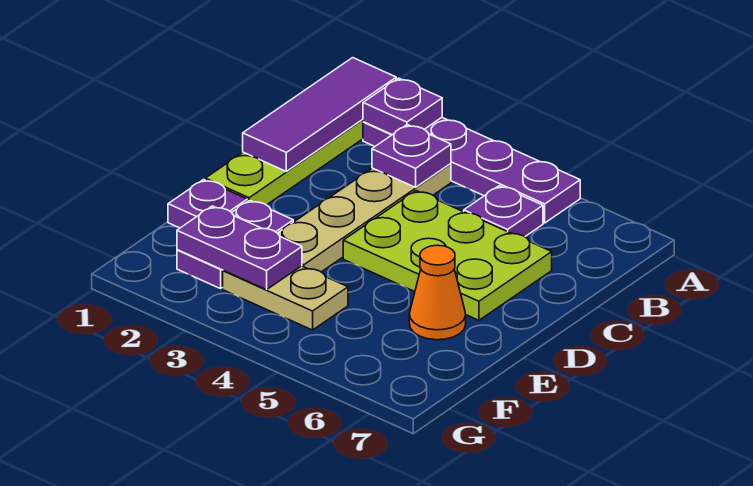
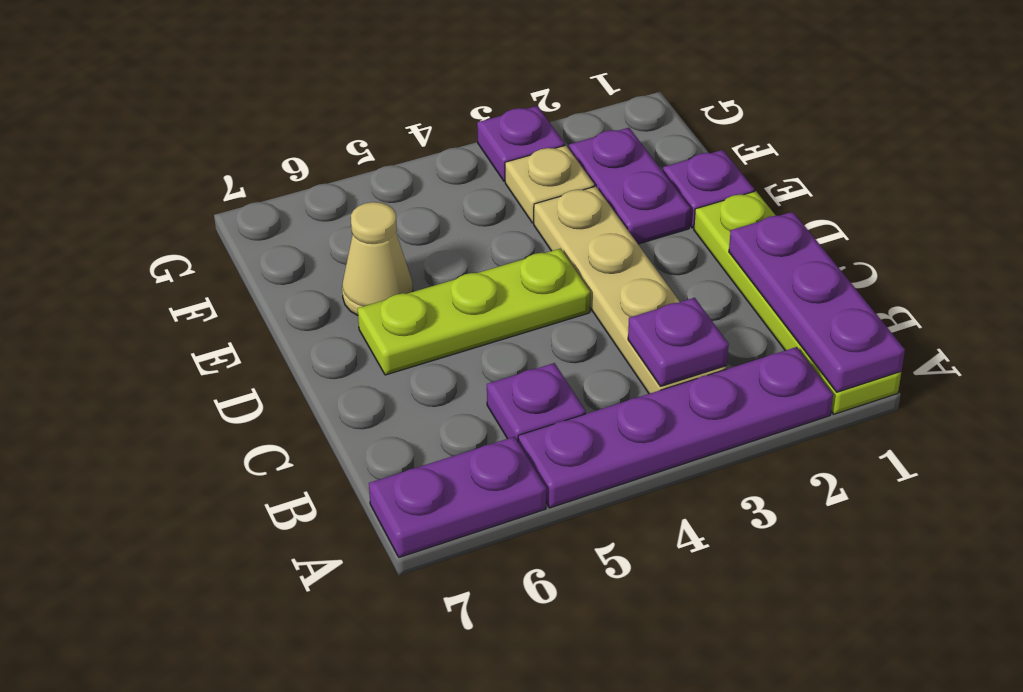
purple tile A1:C1 level 2 -> purple plate A1:C1 level 2
purple plate A2 level 2 -> purple plate G3 level 1
lime plate C4:D6 level 1 -> lime plate D4:D6 level 1
orange cone E6 level 1 -> tan cone E6 level 1
purple plate F2:F3 level 2 -> purple plate A6:A7 level 1
tan plate F3:F4 level 1 -> tan plate F3 level 1

